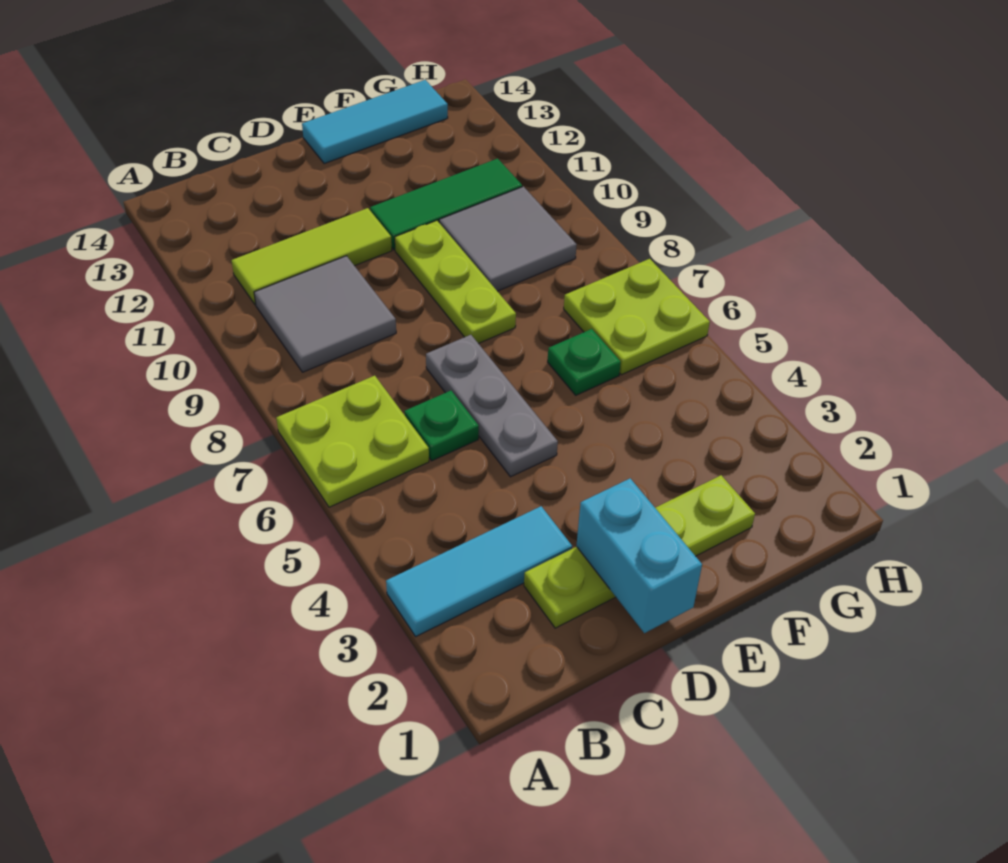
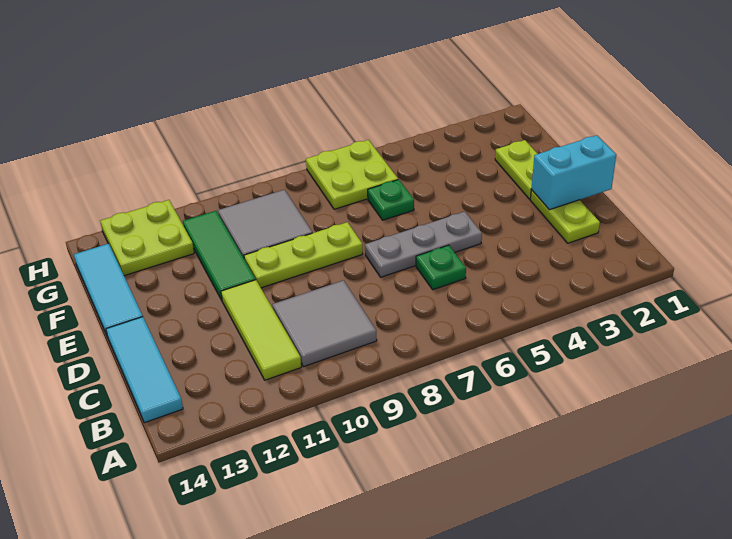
cyan tile A3:C3 level 1 -> cyan tile B14:D14 level 1
lime plate A6:B7 level 1 -> lime plate G12:H13 level 1

